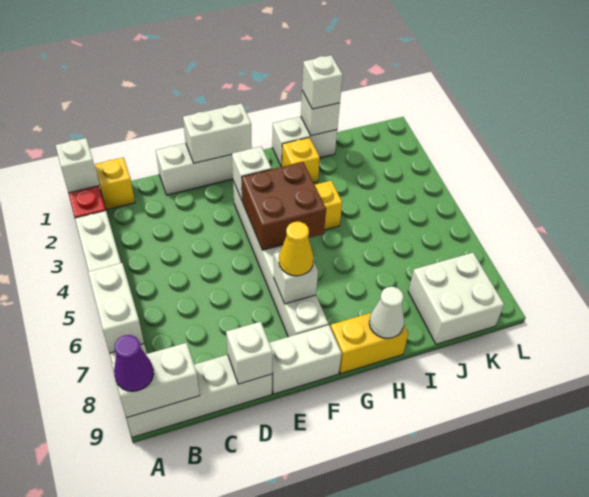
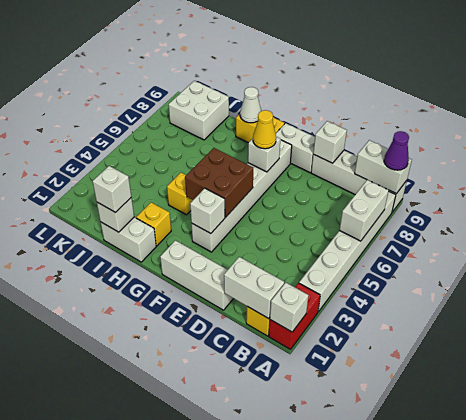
white brick E1:F1 level 2 -> white brick B1:C1 level 2

